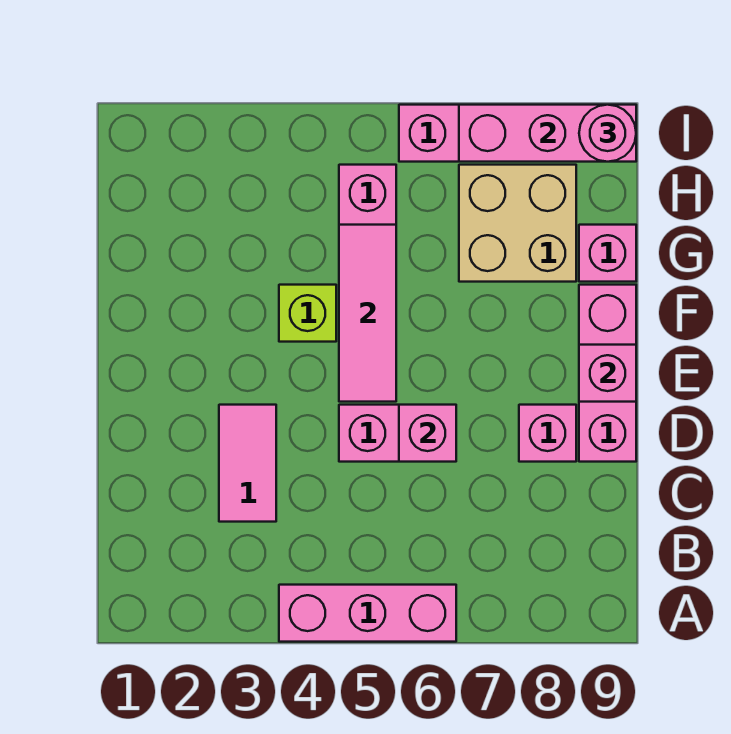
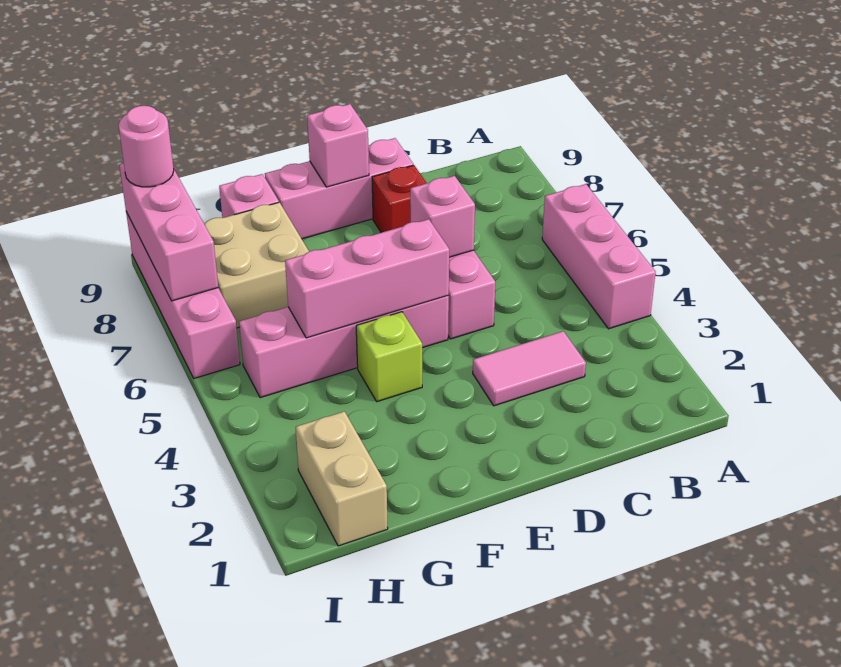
pink brick D8 level 1 -> red brick D8 level 1
pink tile E5:G5 level 2 -> pink brick E5:G5 level 2
none -> tan brick H1:H2 level 1

